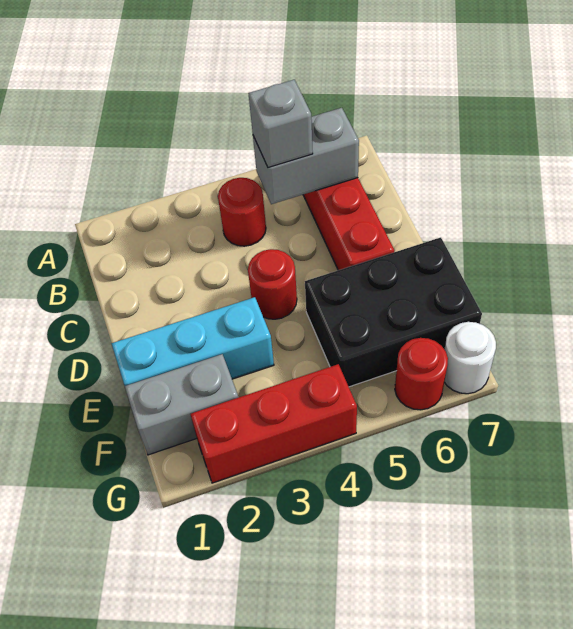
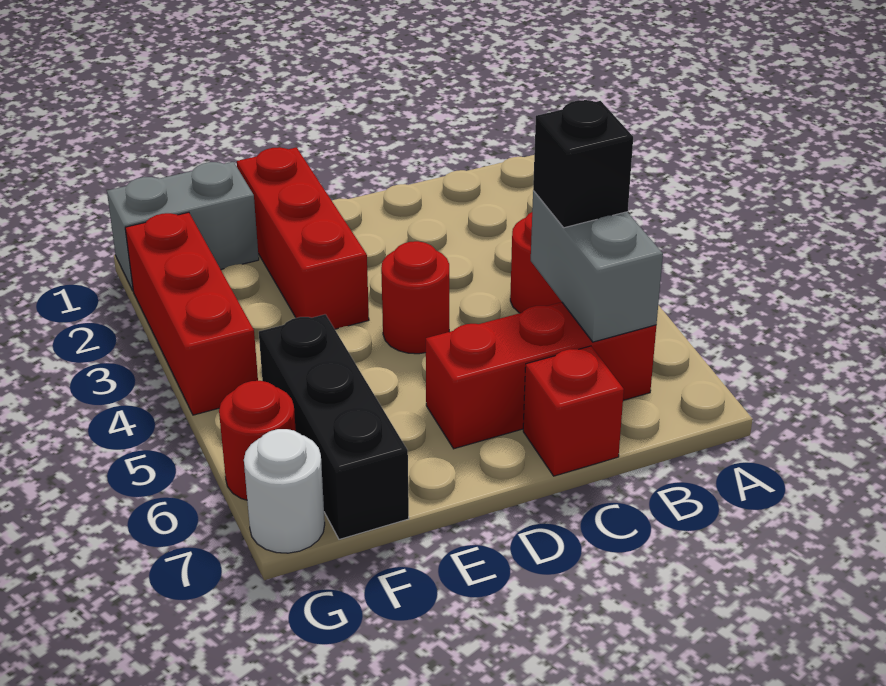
grey brick B5 level 3 -> black brick B5 level 3
none -> red brick C7 level 1
cyan brick E1:E3 level 1 -> red brick E1:E3 level 1
black brick E5:F7 level 1 -> black brick F5:F7 level 1
grey brick F1:F2 level 1 -> grey brick F1:G1 level 1

